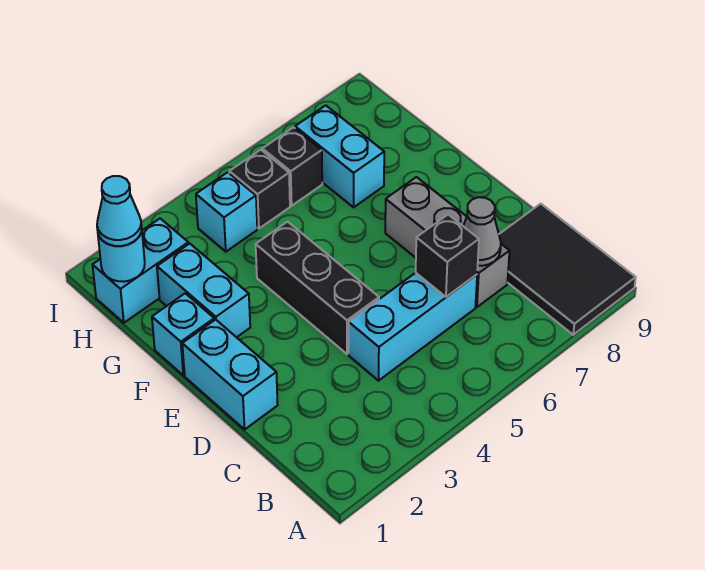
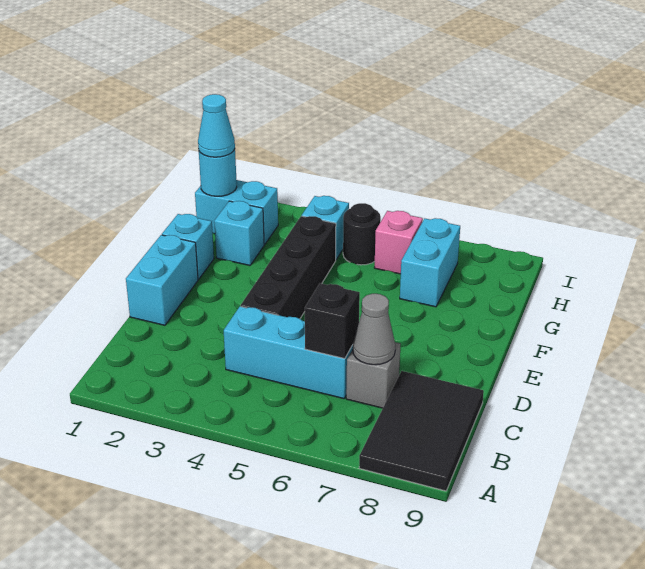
grey brick C7:E7 level 1 -> grey brick C7 level 1
black brick D4:F4 level 1 -> black brick D4:G4 level 1
cyan brick F2:G2 level 1 -> cyan brick G2 level 1
black brick H5 level 1 -> black round brick H5 level 1
black brick H6 level 1 -> pink brick H6 level 1

